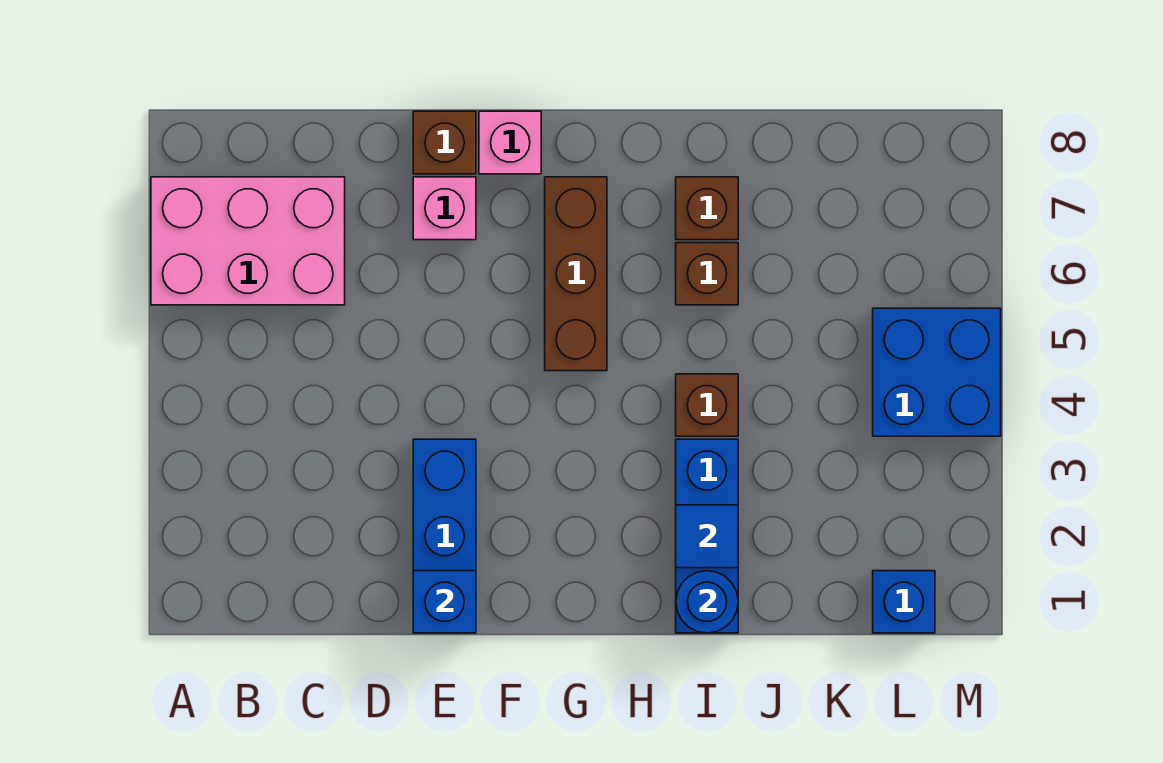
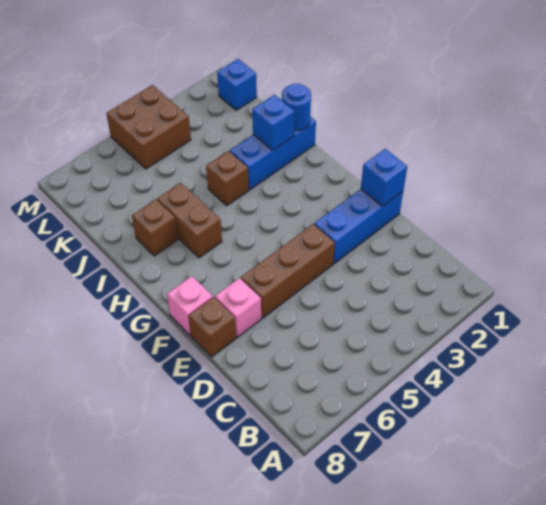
pink brick A6:C7 level 1 -> none
brown brick G5:G7 level 1 -> brown brick E4:E6 level 1
blue tile I2 level 2 -> blue brick I2 level 2
brown brick I6 level 1 -> brown brick H6:I6 level 1
blue brick L4:M5 level 1 -> brown brick L4:M5 level 1

